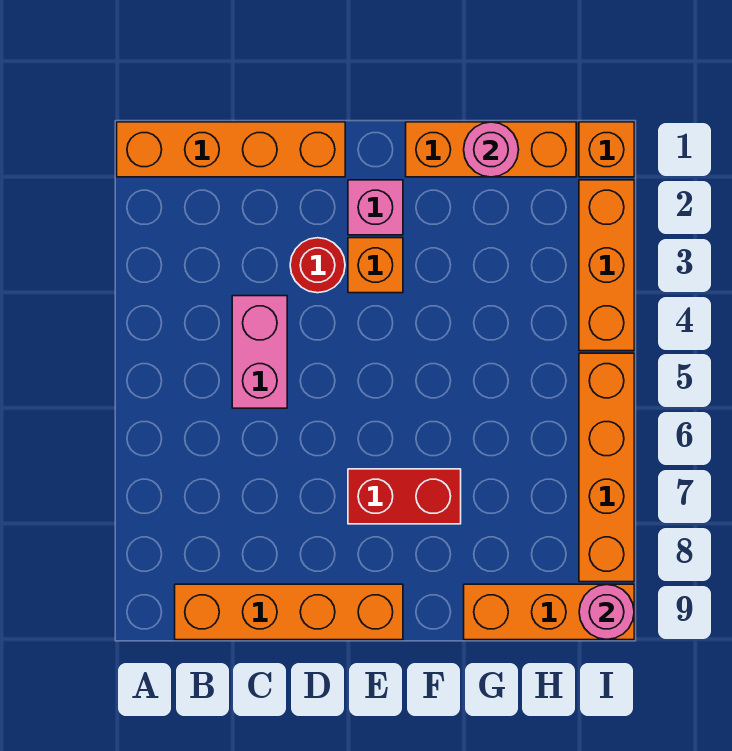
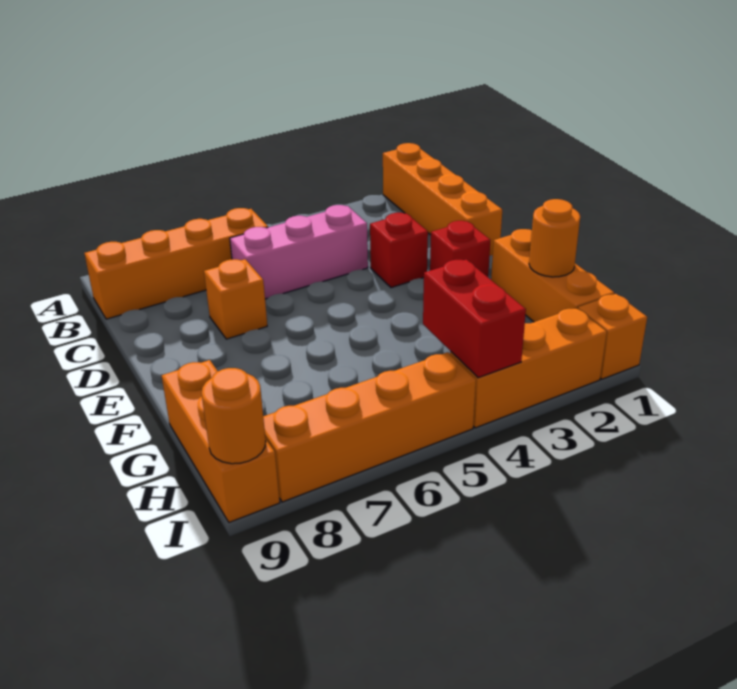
orange brick B9:E9 level 1 -> orange brick B6:B9 level 1
pink brick C4:C5 level 1 -> pink brick C4:C6 level 1
red round brick D3 level 1 -> red brick D3 level 1
pink brick E2 level 1 -> red brick E2 level 1
orange brick E3 level 1 -> orange brick D7 level 1
red brick E7:F7 level 1 -> red brick H4:I4 level 2
pink round brick G1 level 2 -> orange round brick G1 level 2
pink round brick I9 level 2 -> orange round brick I9 level 2

